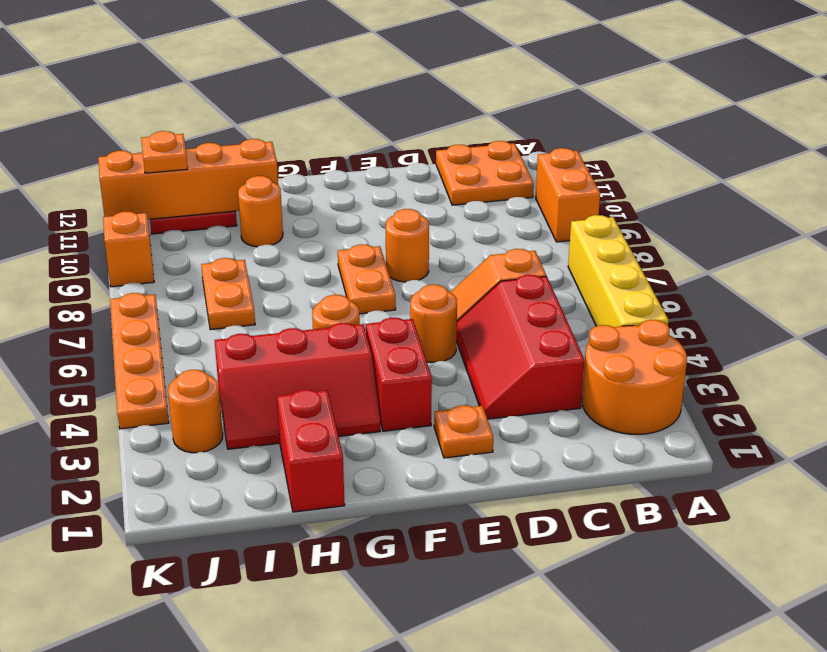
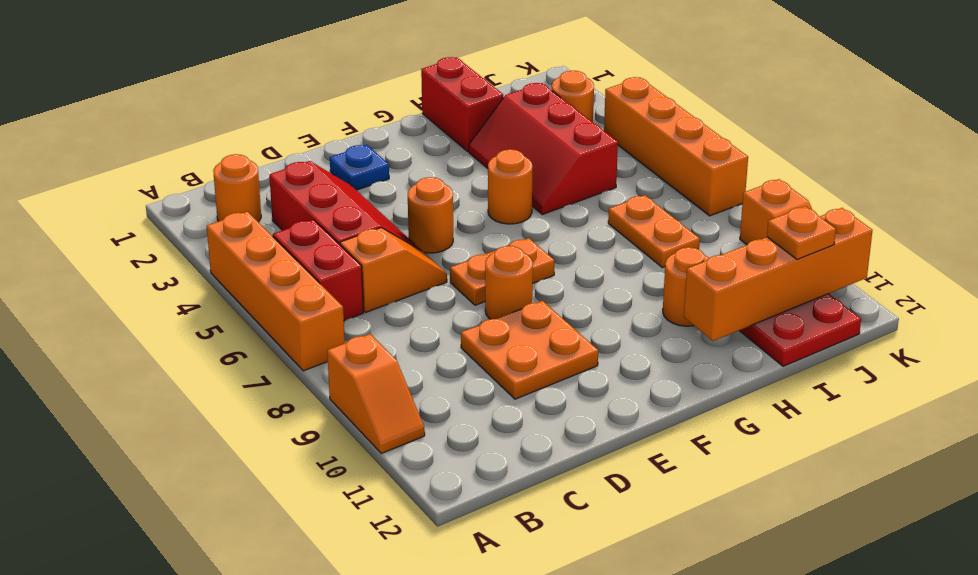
orange round brick A2:B3 level 1 -> orange round brick B2 level 1
yellow brick A4:A7 level 1 -> orange brick A4:A7 level 1
orange brick A9:A10 level 1 -> orange slope A9:A10 level 1 top 9
orange plate B11:C12 level 1 -> orange plate D9:E10 level 1
orange plate E2 level 1 -> blue plate E2 level 1
red brick F3:F4 level 1 -> red brick B5:B6 level 1
orange plate F7:F8 level 1 -> orange plate E7:F7 level 1
red slope G3:I4 level 1 top 4 -> red slope H3:I5 level 1 top I
orange plate K4:K7 level 1 -> orange brick K4:K7 level 1

